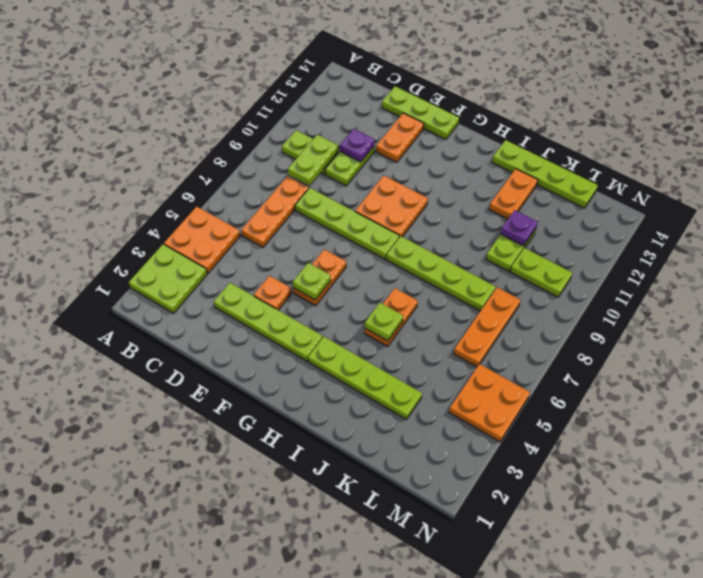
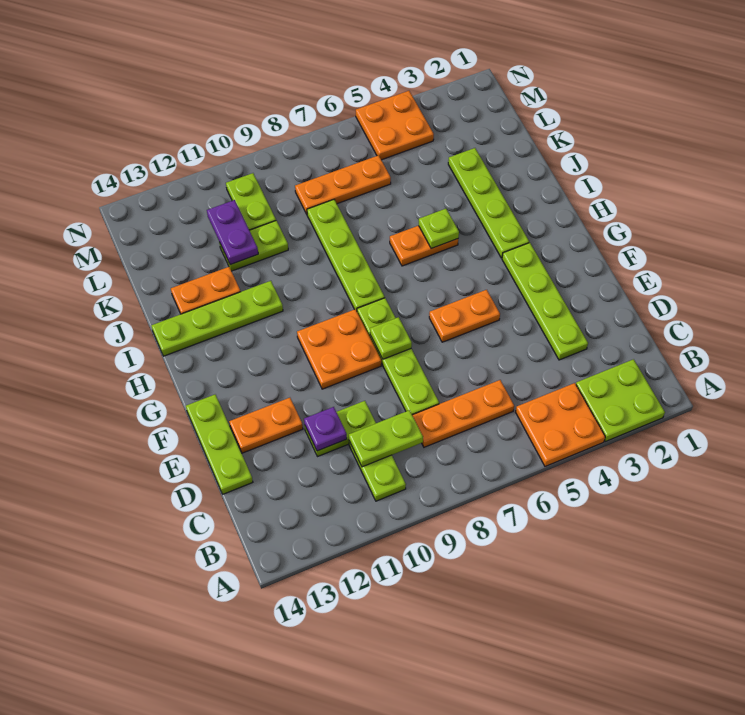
orange plate E4 level 1 -> none
lime plate F5 level 2 -> lime plate F8 level 2
lime plate I14:L14 level 1 -> lime plate I11:I14 level 1
purple plate K11 level 2 -> purple plate K11:L11 level 2

